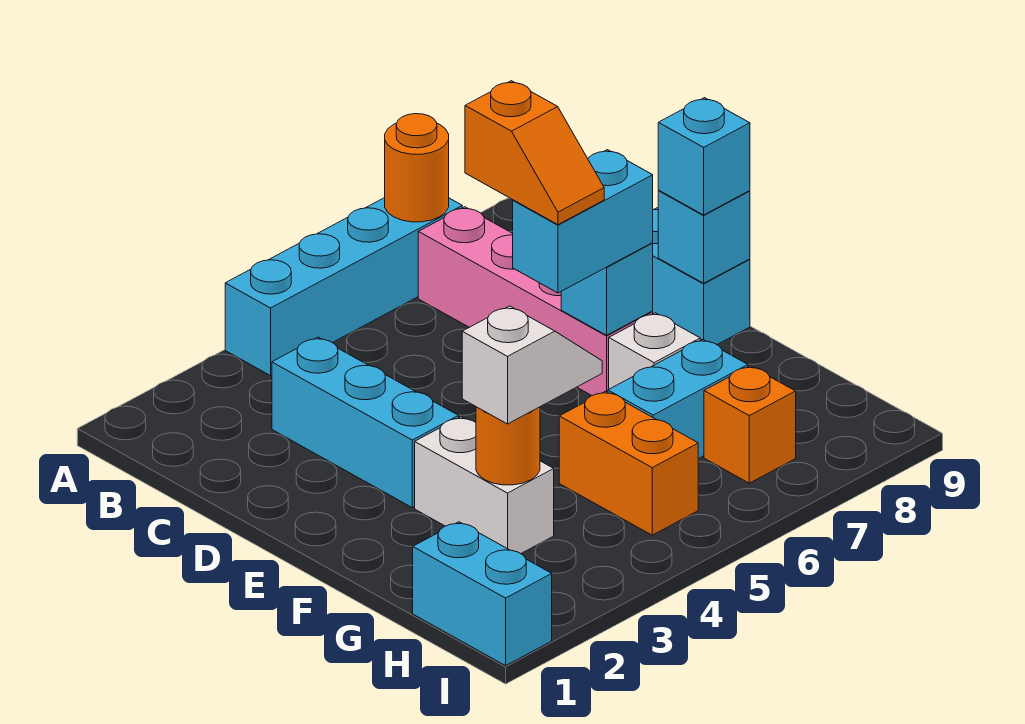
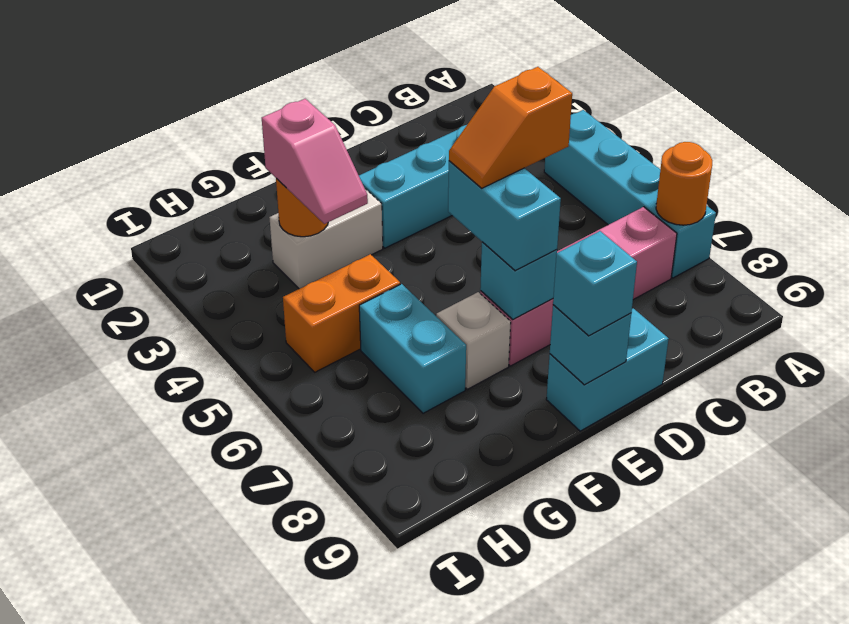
white slope G3:G4 level 3 top 3 -> pink slope G3:G4 level 3 top 3
cyan brick H1:I1 level 1 -> none
orange brick H7 level 1 -> none

